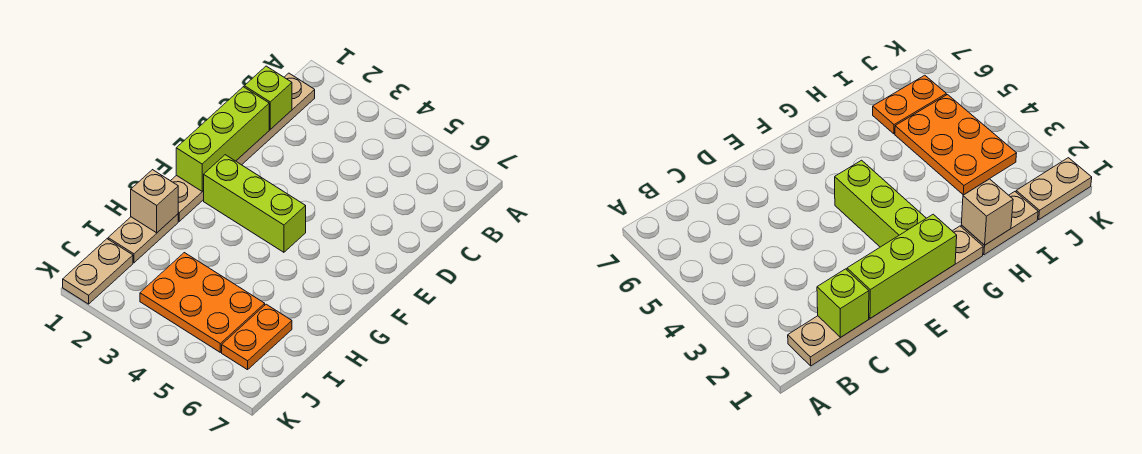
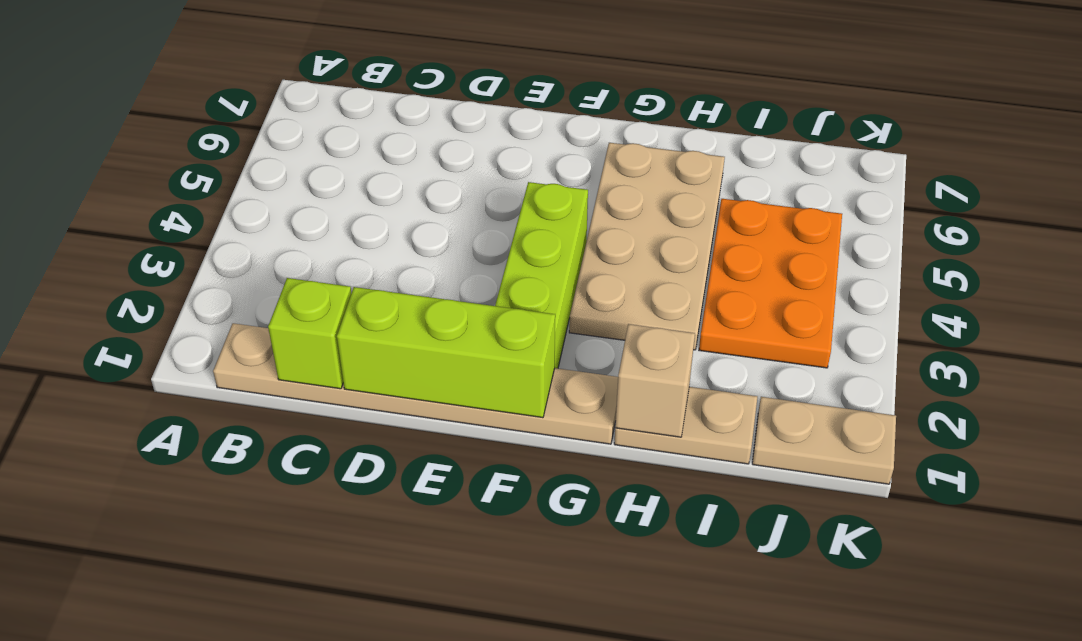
none -> tan plate G3:H6 level 1
orange plate I6:J6 level 1 -> none

